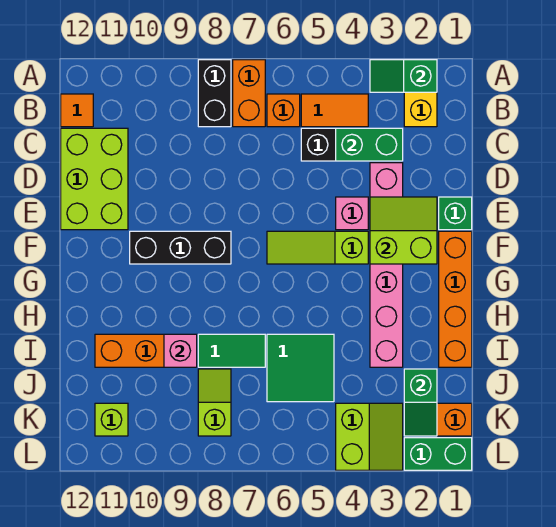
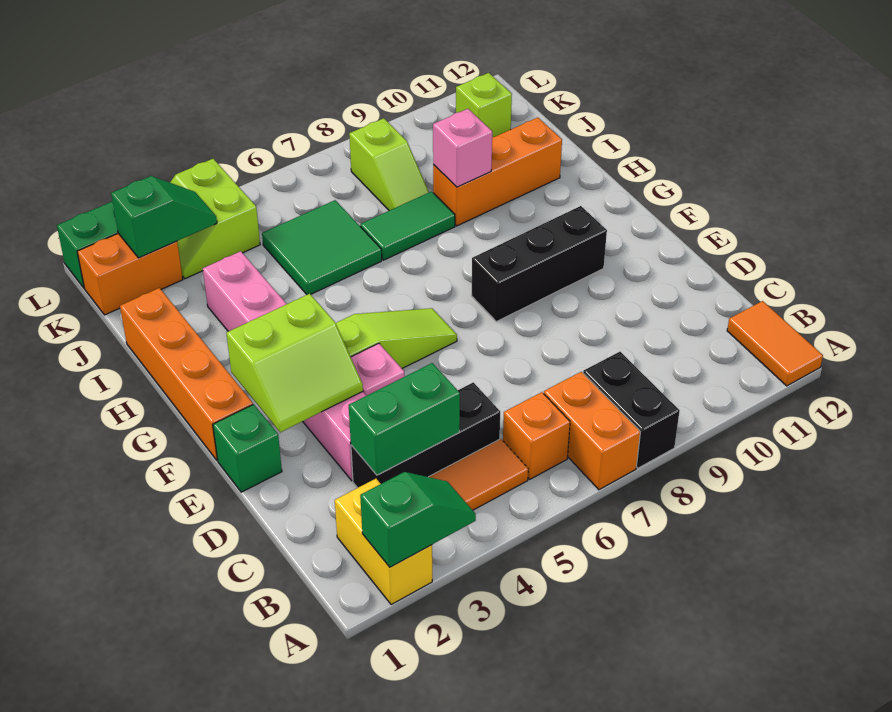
orange tile B12 level 1 -> orange tile A12:B12 level 1
lime brick C11:E12 level 1 -> none
green slope J2:K2 level 2 top J -> green slope K2:K3 level 2 top 2

